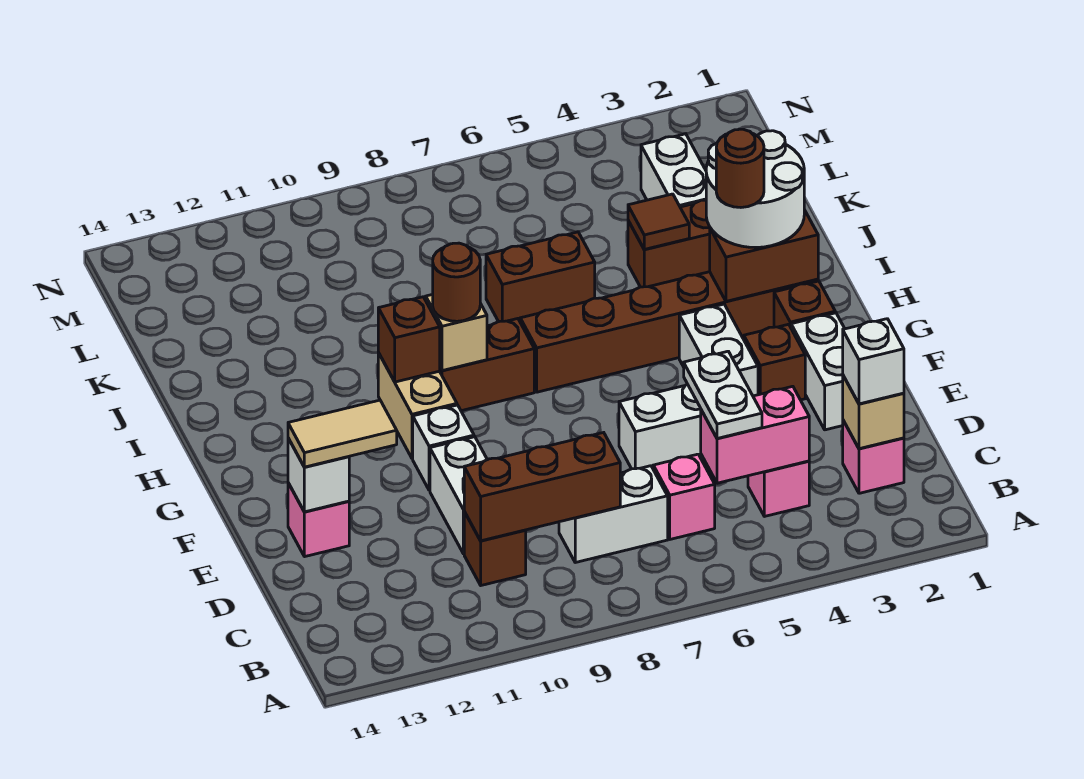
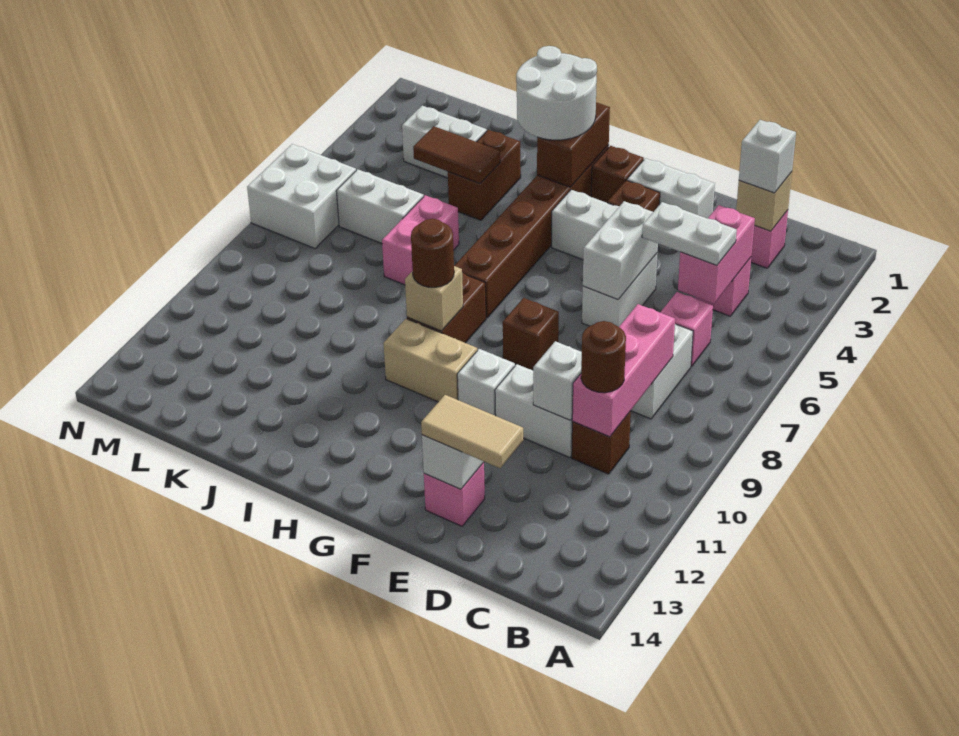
brown brick C8:C10 level 2 -> pink brick C8:C10 level 2
none -> white brick D10 level 2
none -> white brick E5:E6 level 2
tan tile E12:E13 level 3 -> tan tile D13:E13 level 3
brown round brick H3 level 4 -> brown round brick C10 level 3
brown brick H10 level 2 -> brown brick F8 level 1
brown tile J4 level 2 -> brown tile J4:K4 level 2
brown brick J6:J7 level 1 -> pink brick J6:J7 level 1
none -> white brick K6:L6 level 1
none -> white brick M6:N7 level 1

